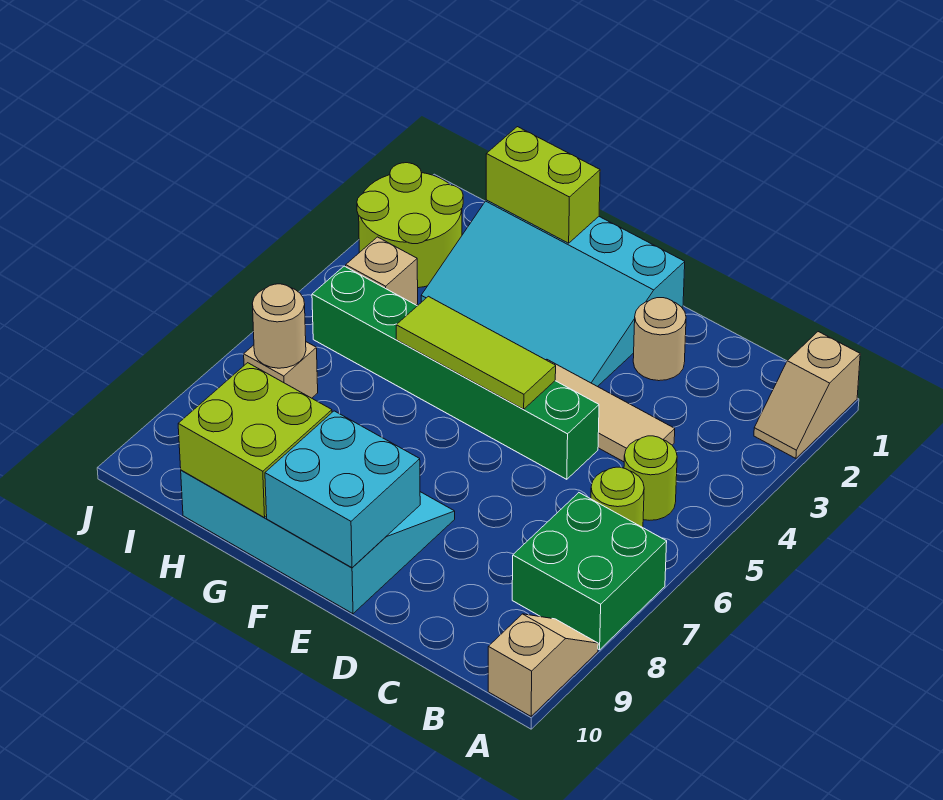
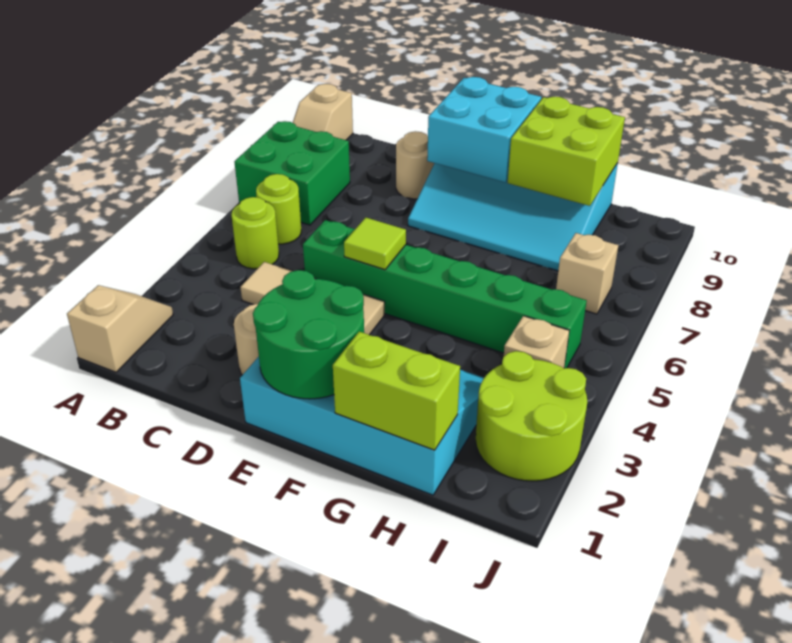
none -> green round brick E1:F2 level 2
lime tile E5:G5 level 2 -> lime tile E5 level 2
tan round brick I7 level 2 -> tan round brick D9 level 1

